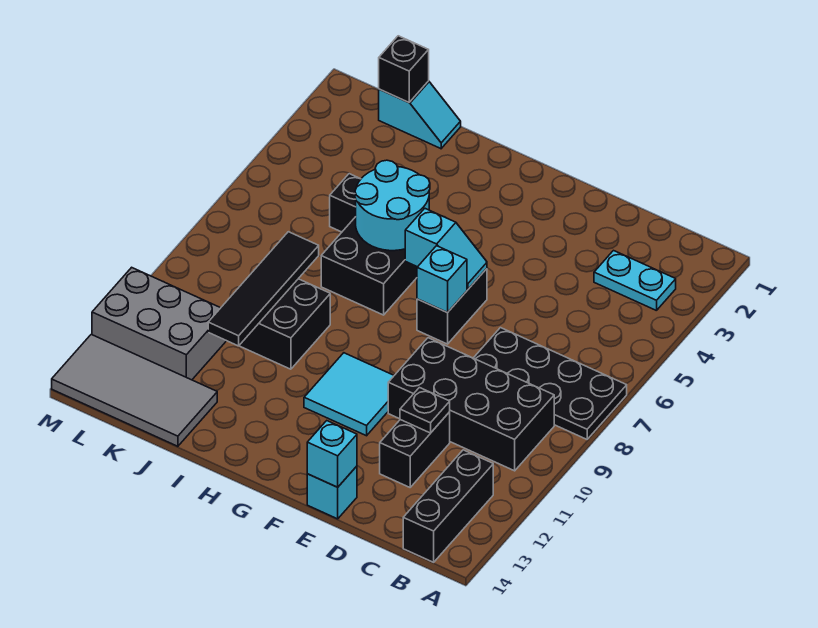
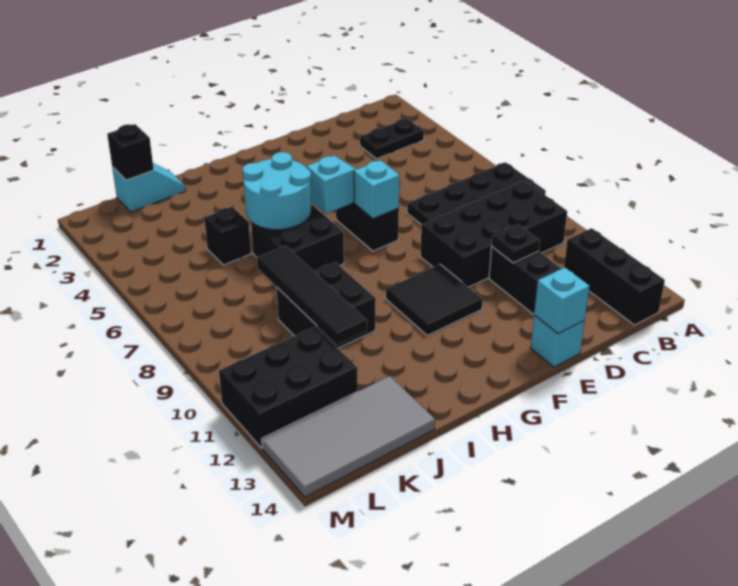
cyan plate B3:C3 level 1 -> black plate B3:C3 level 1
cyan tile F10:G11 level 1 -> black tile F10:G11 level 1
grey brick K11:M12 level 1 -> black brick K11:M12 level 1

